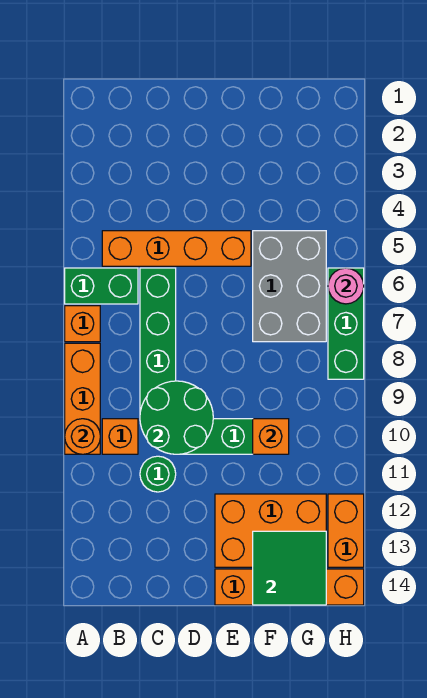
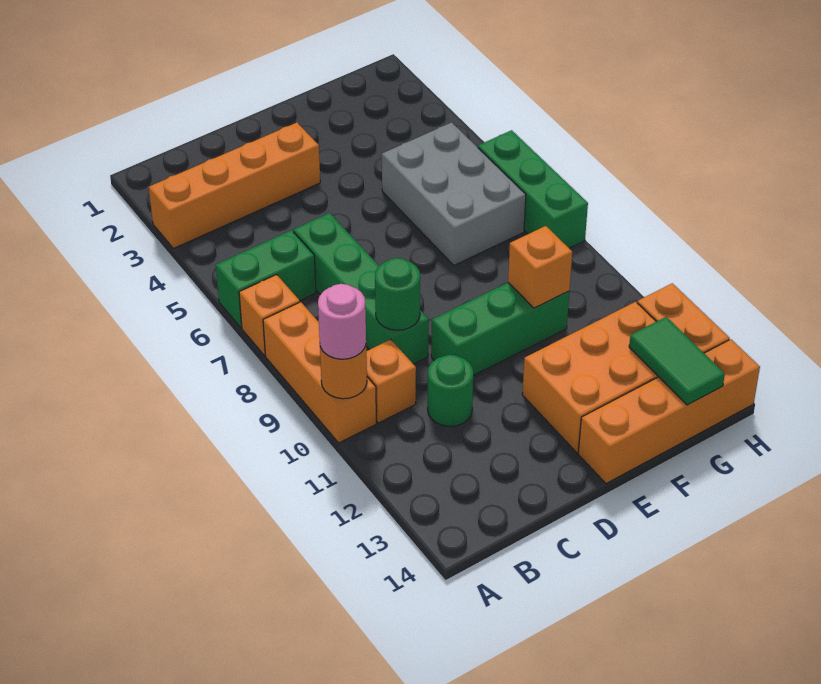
orange brick B5:E5 level 1 -> orange brick A3:D3 level 1
green round brick C9:D10 level 2 -> green round brick C9 level 2
green tile F13:G14 level 2 -> green tile G13:G14 level 2
pink round brick H6 level 2 -> pink round brick A10 level 3

